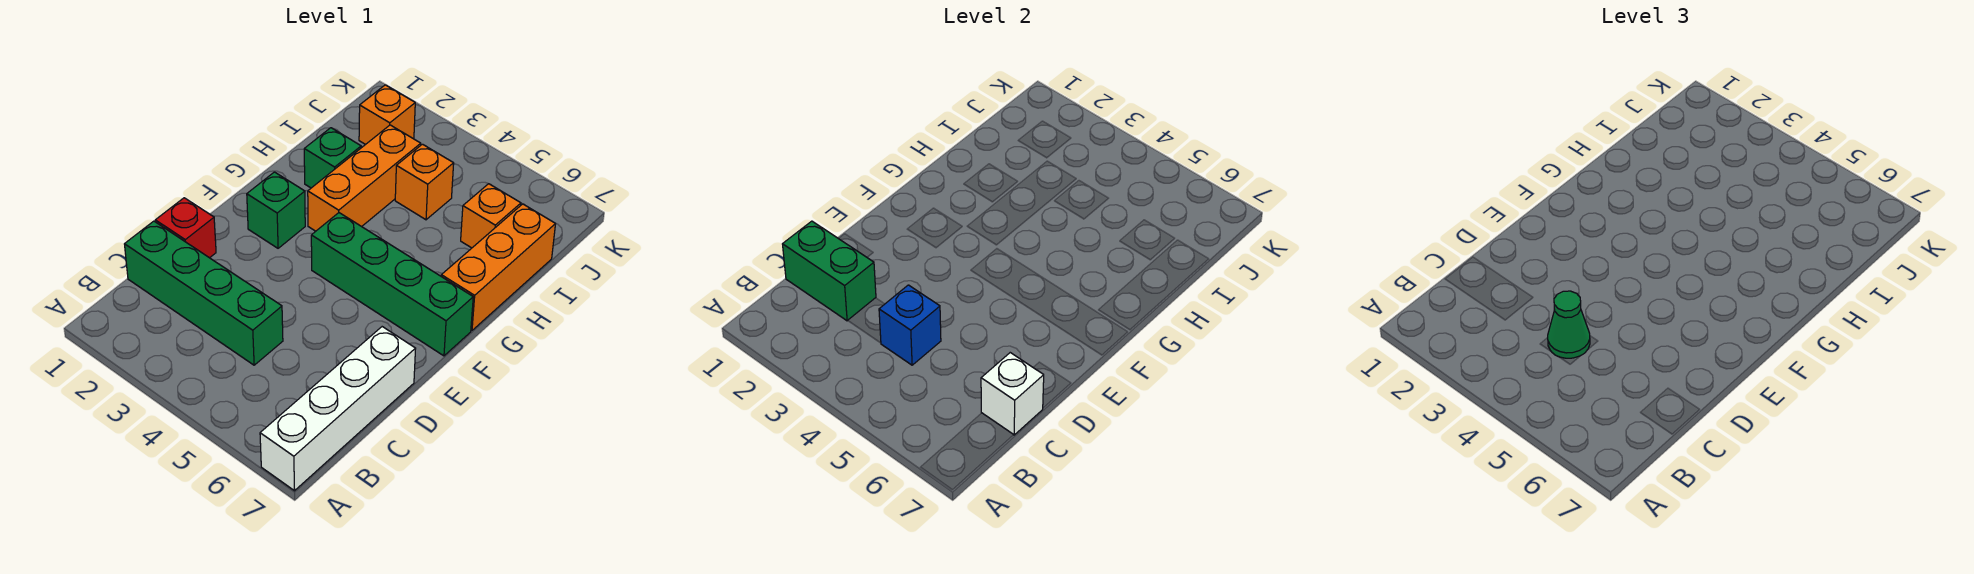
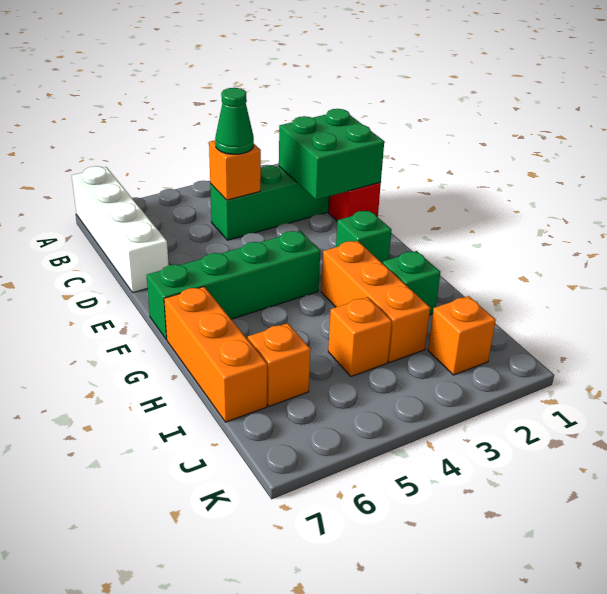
green brick C1:C2 level 2 -> green brick C1:D2 level 2
blue brick C4 level 2 -> orange brick C4 level 2
white brick C7 level 2 -> none

